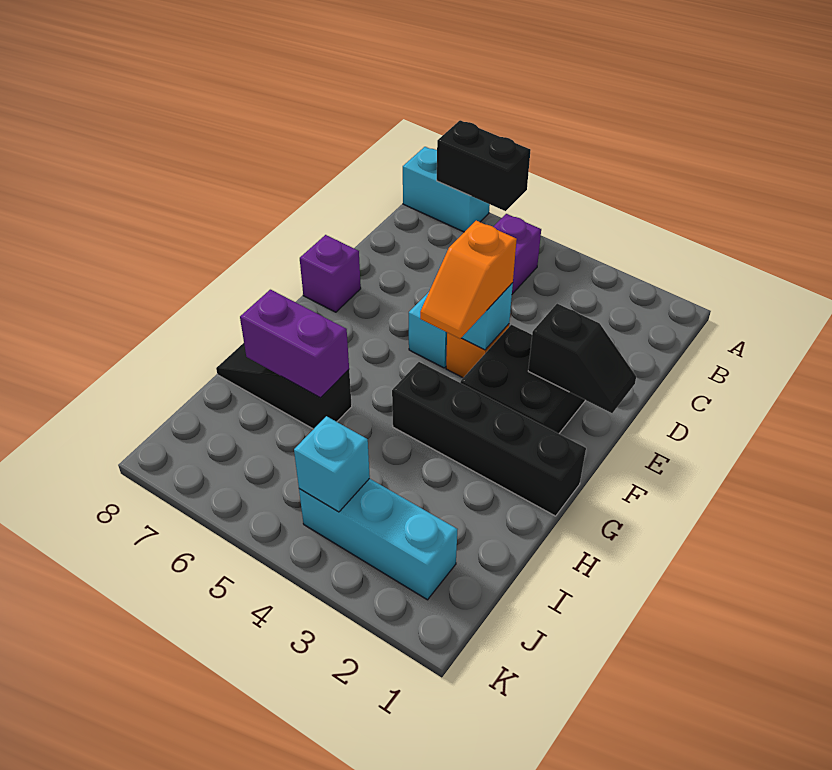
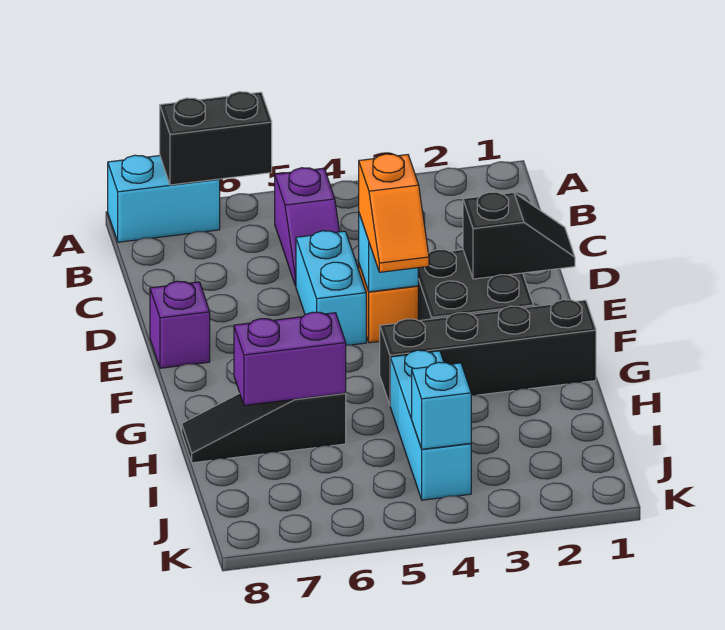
cyan brick J2:J4 level 1 -> cyan brick H4:J4 level 1

